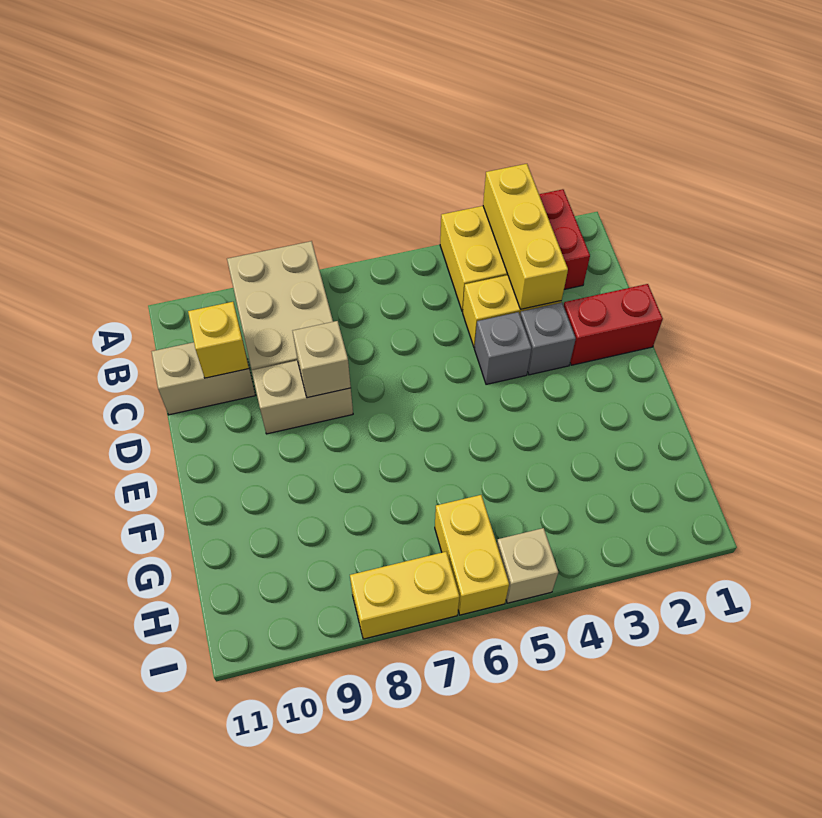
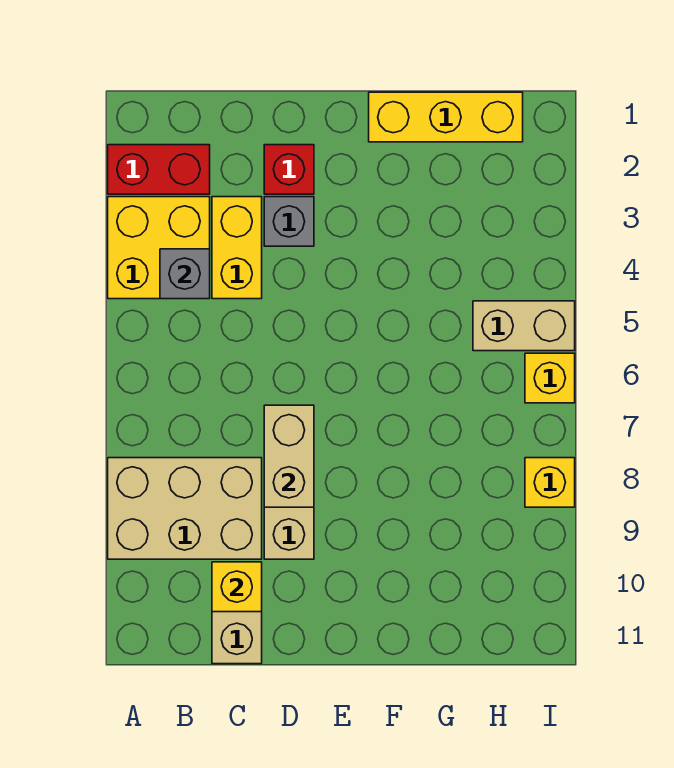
yellow brick A3:C3 level 2 -> yellow brick F1:H1 level 1
red brick D1:D2 level 1 -> red brick D2 level 1
grey brick D4 level 1 -> grey brick B4 level 2
tan brick D8 level 2 -> tan brick D7:D8 level 2
yellow brick H6:I6 level 1 -> yellow brick I6 level 1
tan brick I5 level 1 -> tan brick H5:I5 level 1
yellow brick I7:I8 level 1 -> yellow brick I8 level 1

